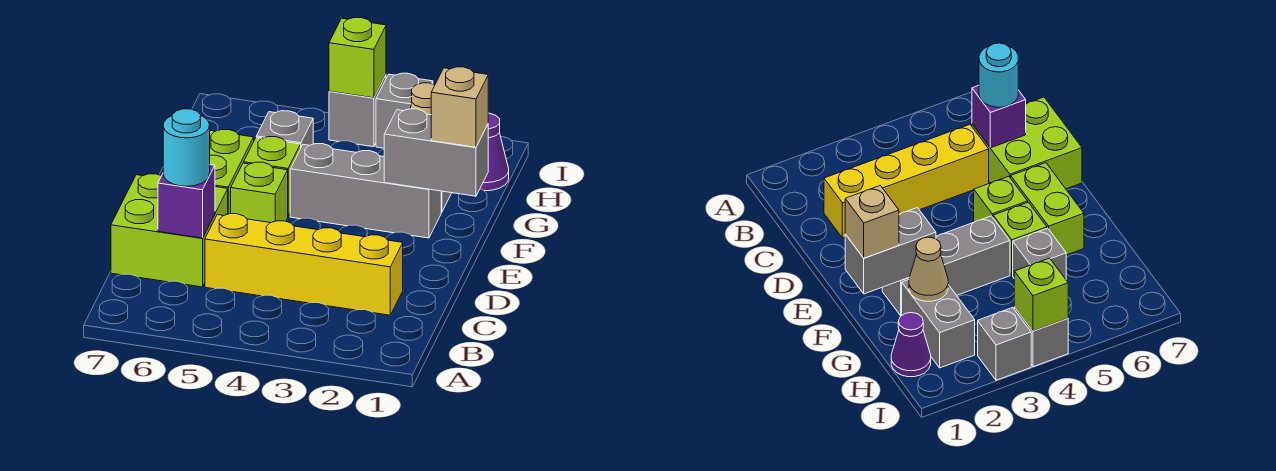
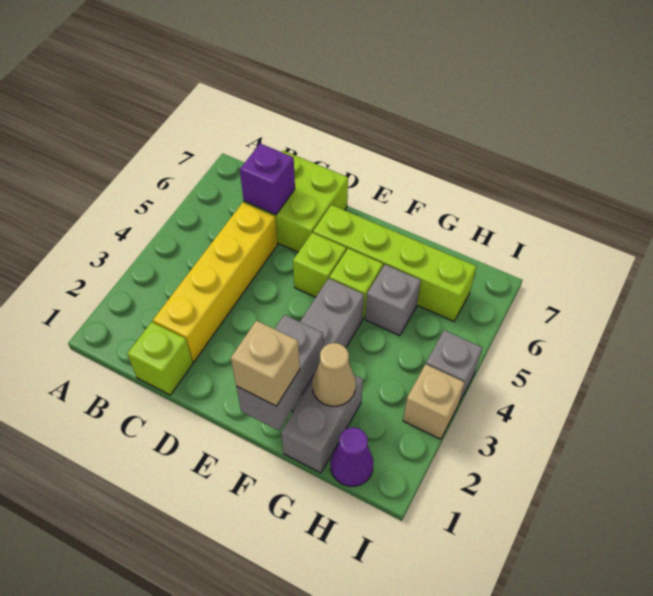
cyan round brick C6 level 3 -> none
lime brick E6:F6 level 1 -> lime brick E6:H6 level 1
grey brick G2:H2 level 1 -> grey brick G1:G2 level 1
grey brick I3 level 1 -> tan brick I3 level 1
lime brick I4 level 2 -> lime brick C1 level 1

